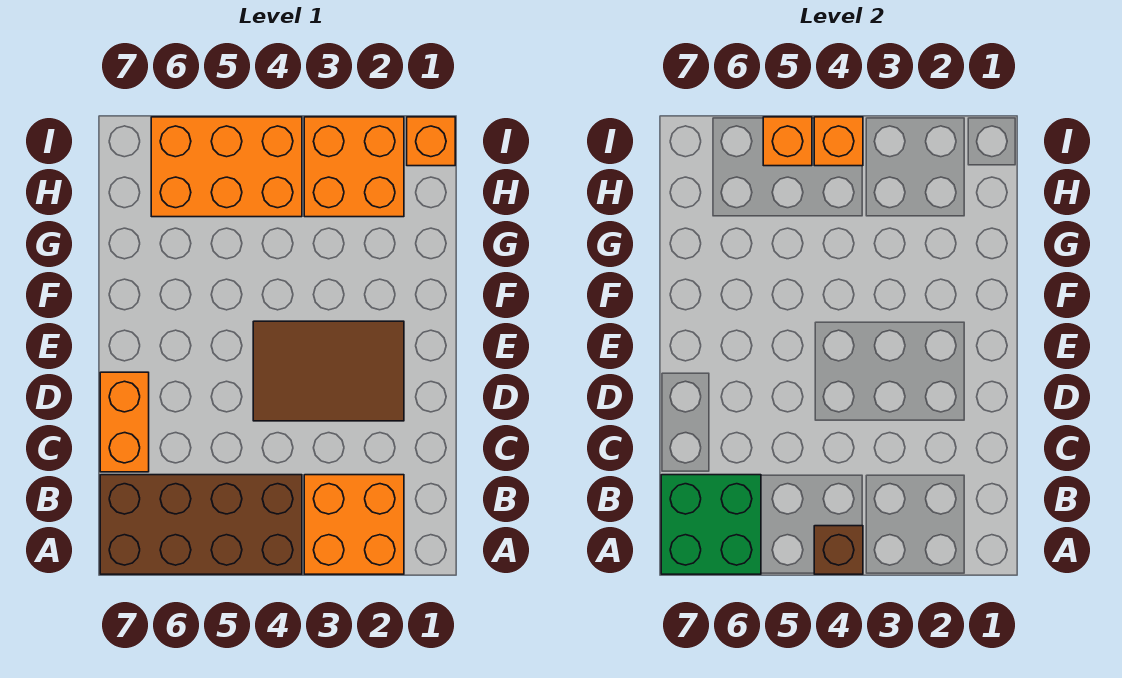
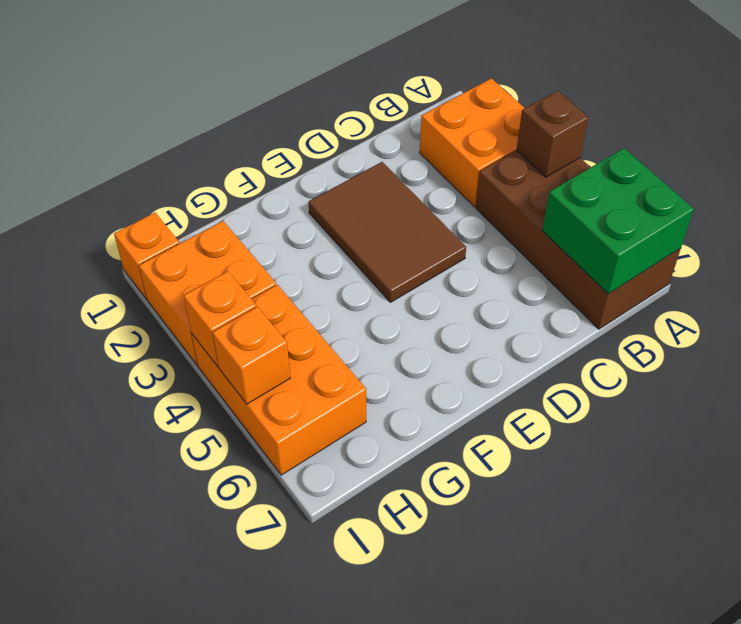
orange brick C7:D7 level 1 -> none

